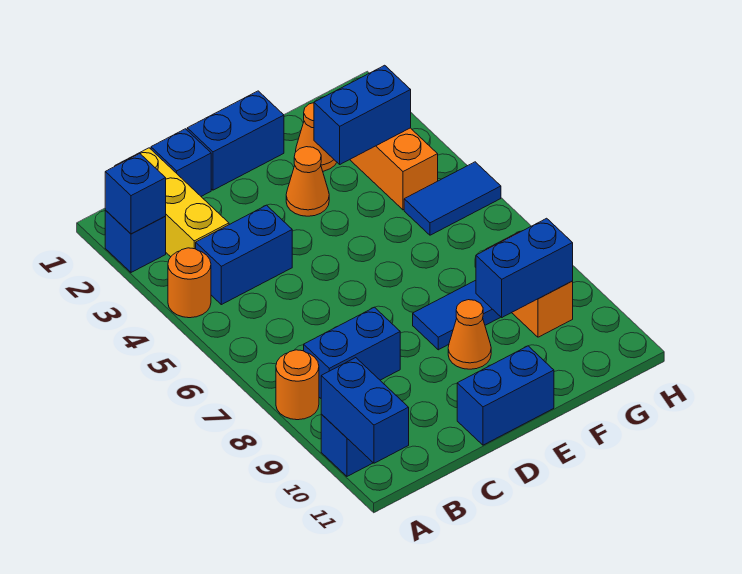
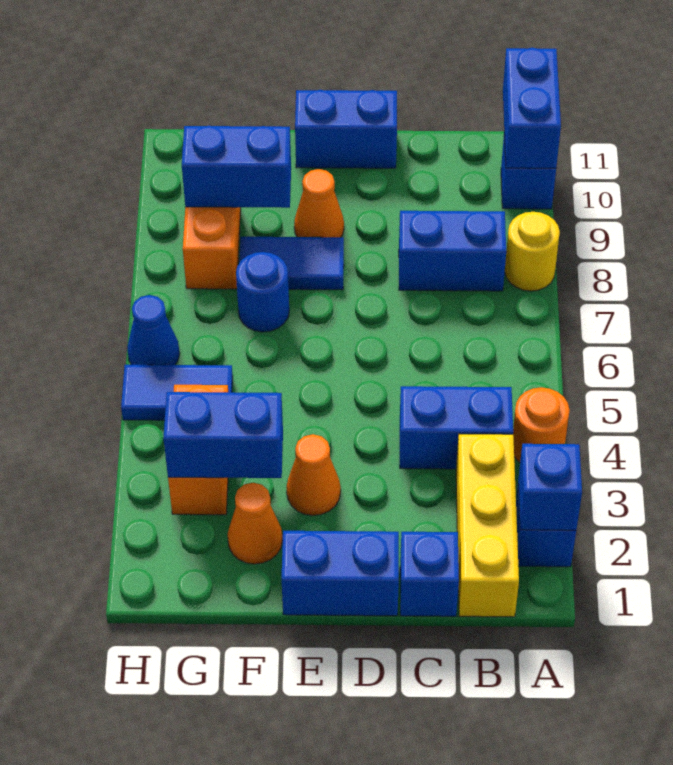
orange round brick A8 level 1 -> yellow round brick A8 level 1
none -> blue round brick F7 level 1
none -> blue cone H6 level 1

